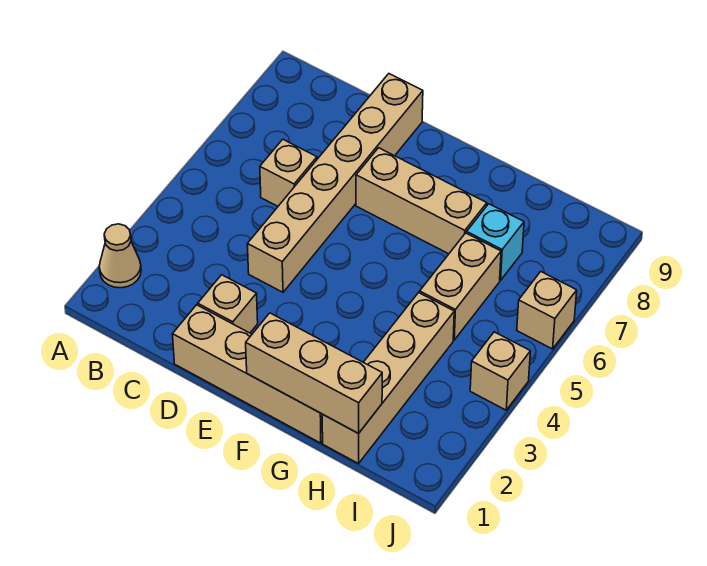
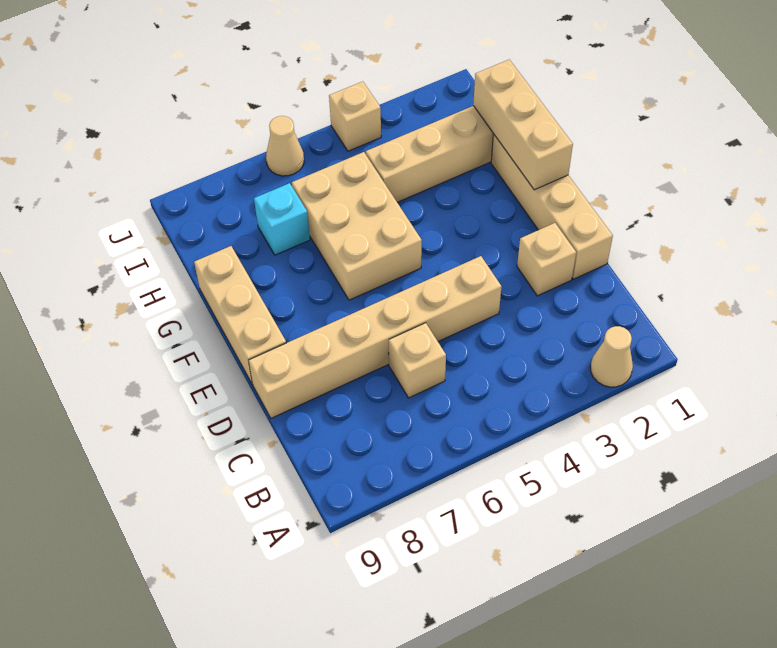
tan brick E7:G7 level 1 -> tan brick E9:G9 level 1
tan brick H5:H6 level 1 -> tan brick F5:H6 level 1
tan brick J6 level 1 -> tan cone J6 level 1

